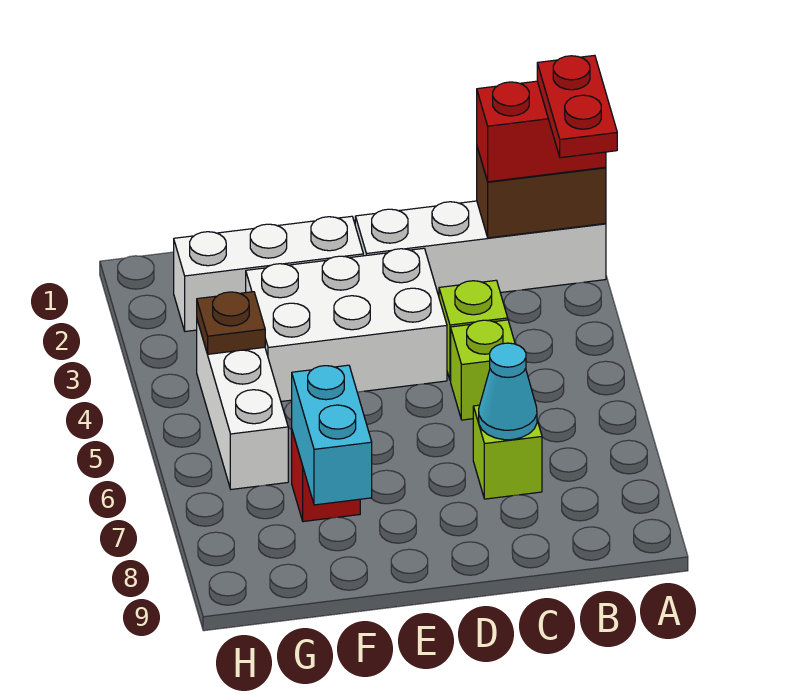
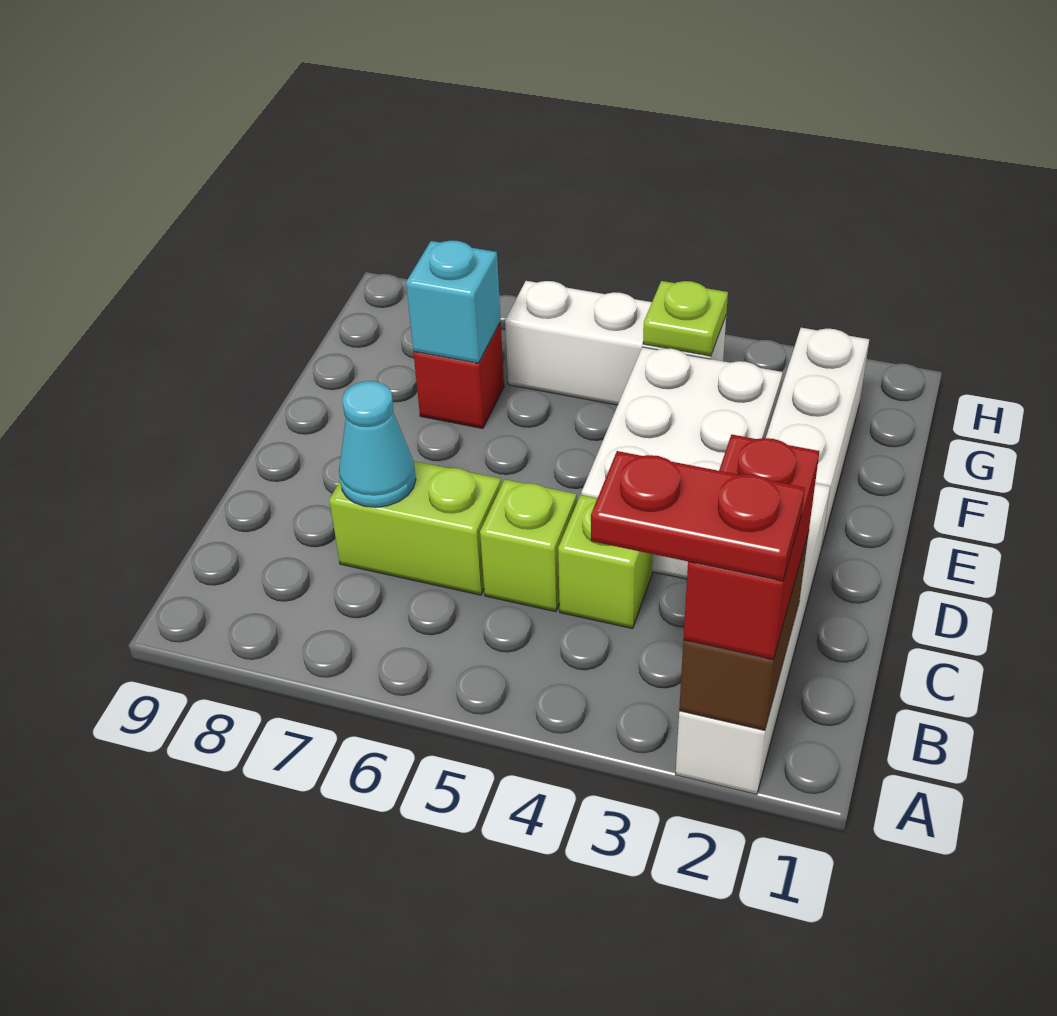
lime brick C7 level 1 -> lime brick C6:C7 level 1
cyan brick F7:F8 level 2 -> cyan brick F7 level 2
brown plate G4 level 2 -> lime plate G4 level 2

